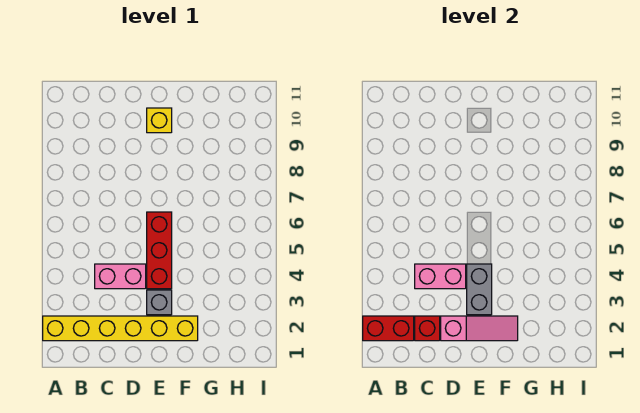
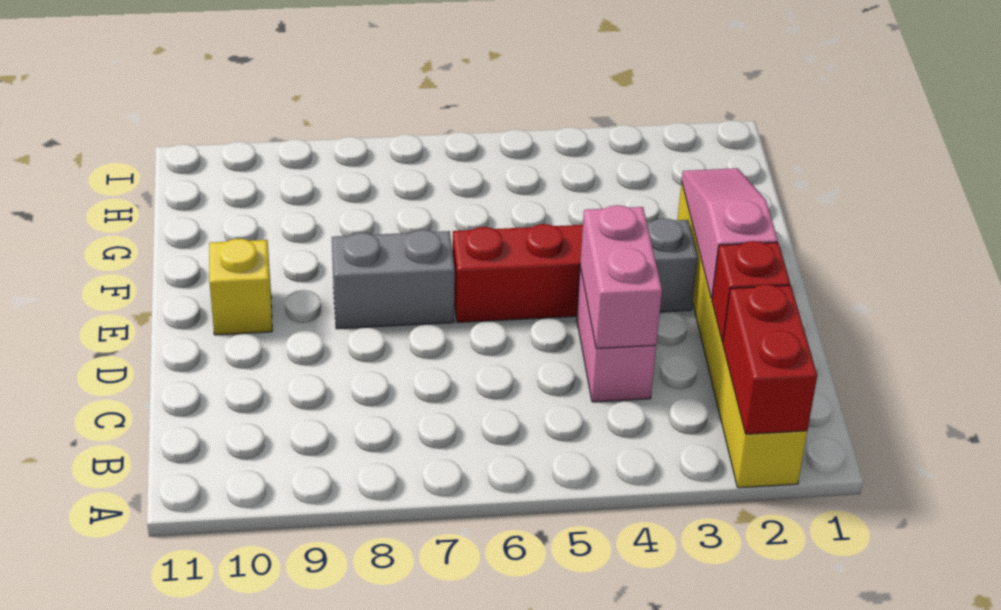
grey brick E3:E4 level 2 -> grey brick E7:E8 level 1

